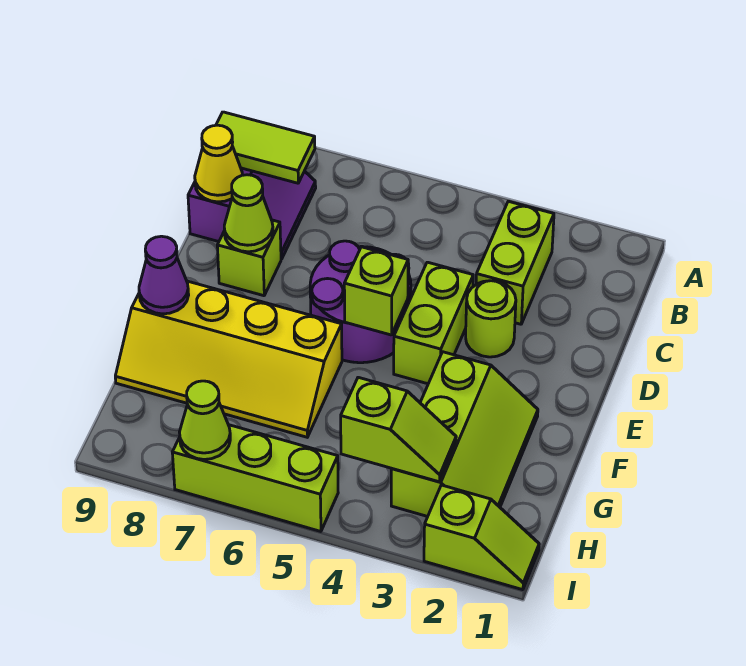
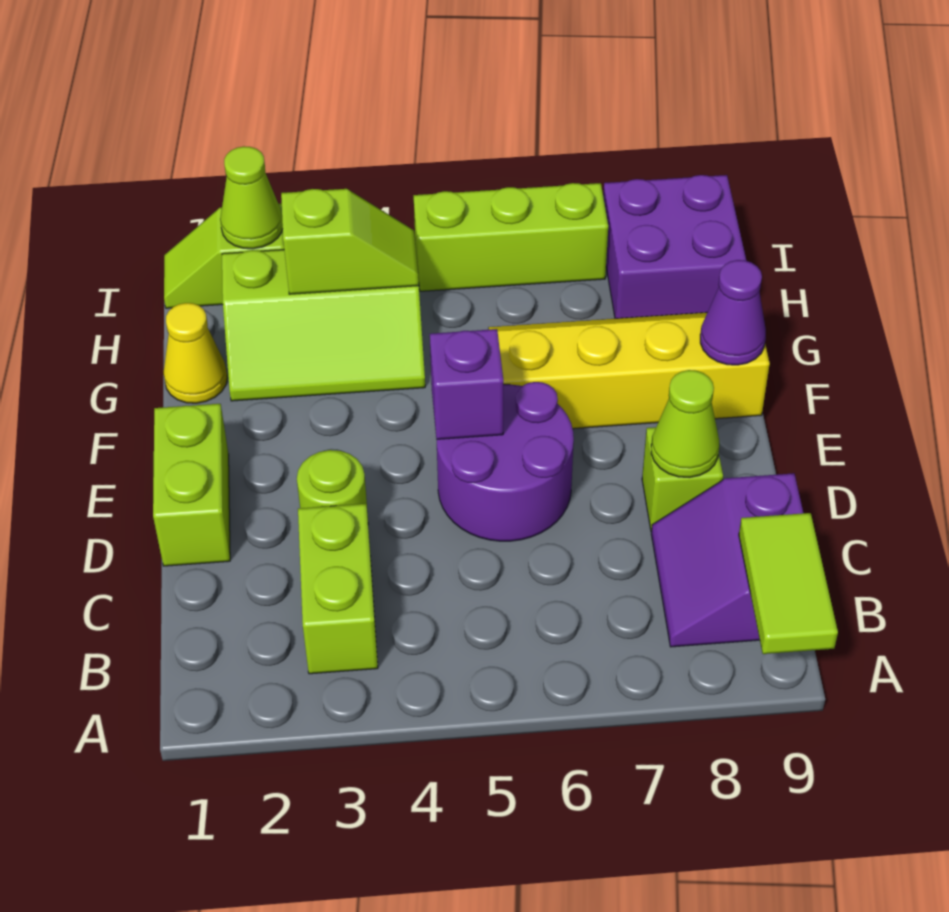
lime tile B8:B9 level 2 -> lime tile A9:B9 level 2
yellow cone C9 level 2 -> yellow cone G1 level 1
lime brick D4:E4 level 1 -> lime brick D1:E1 level 1
lime brick E5 level 2 -> purple brick E5 level 2
lime slope F2:H3 level 1 top 3 -> lime slope G2:H4 level 1 top H
lime slope H3:H4 level 2 top 4 -> lime slope H3:H4 level 2 top 3
none -> purple brick H8:I9 level 1
lime cone I7 level 2 -> lime cone I2 level 2

